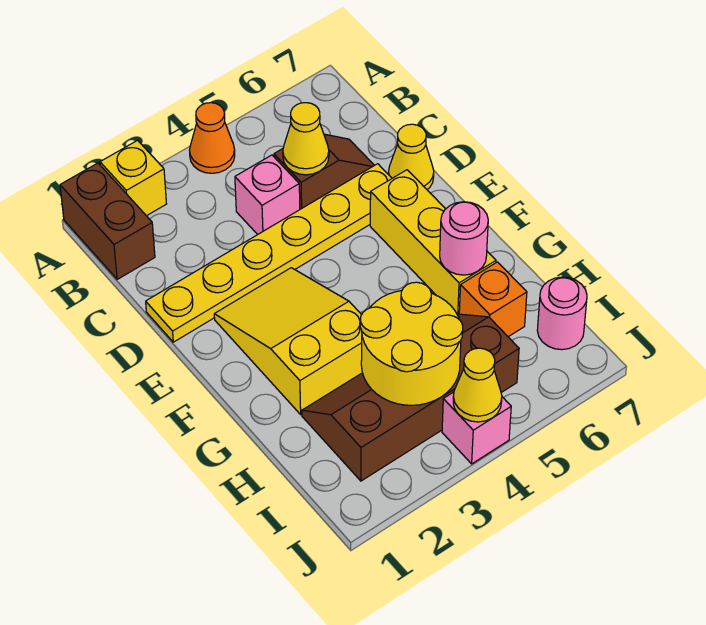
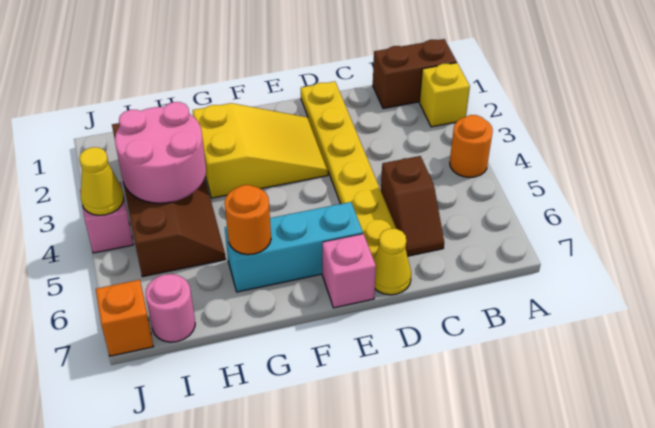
orange cone A4 level 1 -> orange round brick A4 level 1
pink brick C4 level 1 -> pink brick E7 level 1
yellow cone C5 level 2 -> none
yellow brick E6:G6 level 1 -> cyan brick E6:G6 level 1
pink round brick G6 level 2 -> orange round brick G6 level 2
yellow round brick H3:I4 level 2 -> pink round brick H3:I4 level 2
orange brick H6 level 1 -> orange brick J7 level 1

